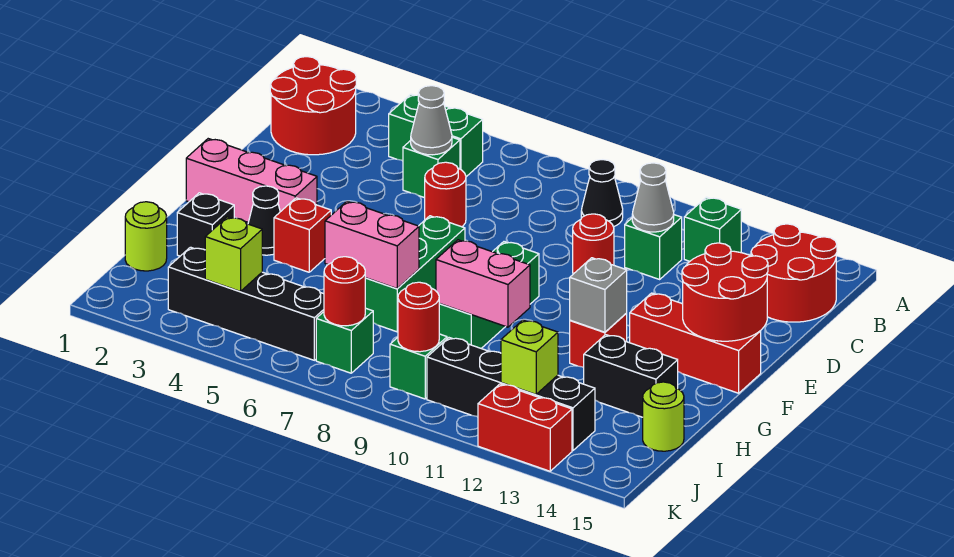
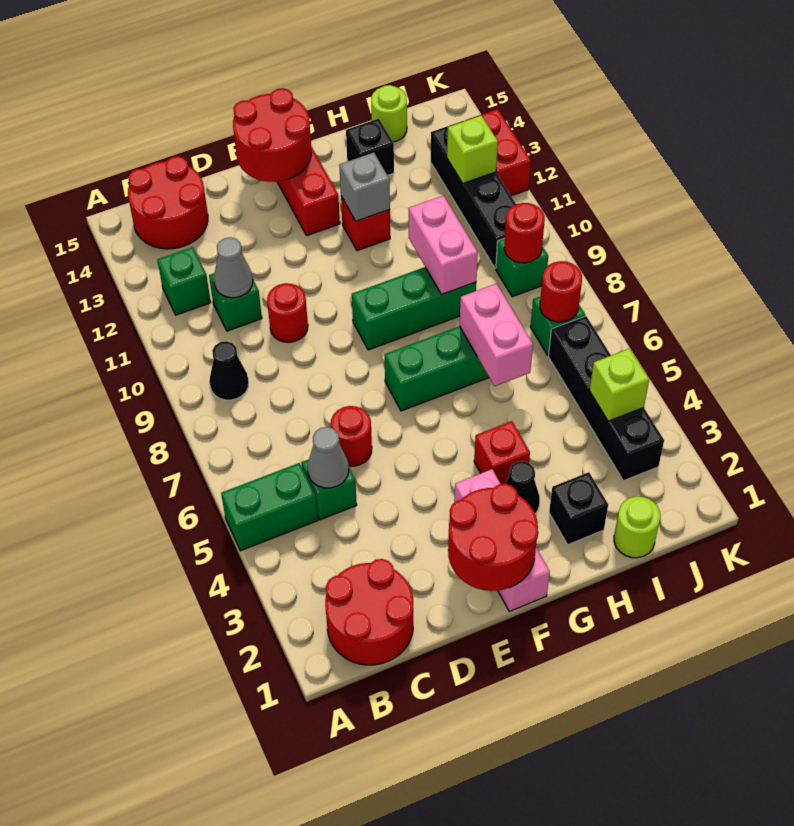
green brick B4:B5 level 1 -> green brick A5:B5 level 1
none -> red round brick E1:F2 level 2
black brick H13:H14 level 1 -> black brick H14 level 1

